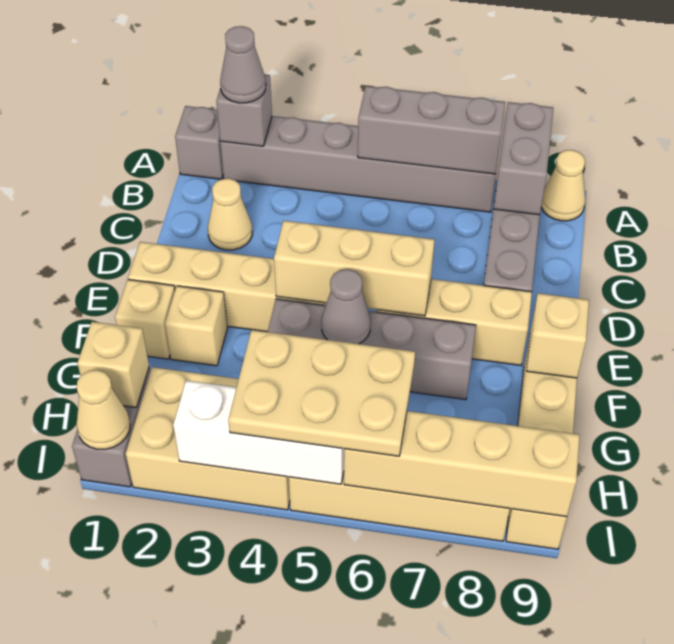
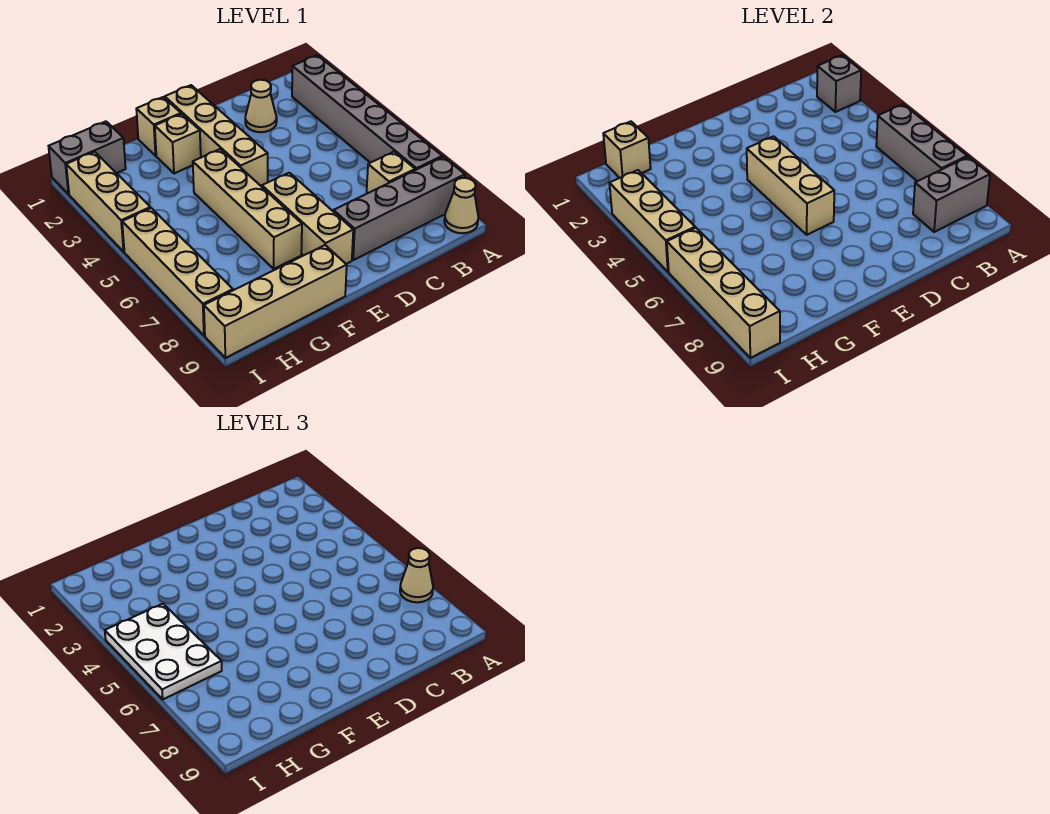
grey brick A1 level 1 -> none
grey cone A2 level 3 -> none
grey brick F4:F7 level 1 -> tan brick F4:F7 level 1
grey cone F5 level 2 -> none
tan brick F9 level 2 -> tan brick B7 level 1
tan brick H2:I4 level 1 -> tan brick I2:I4 level 1
tan plate H4:I6 level 3 -> white plate H4:I6 level 3
tan cone I1 level 2 -> tan cone A7 level 3
white brick I3:I5 level 2 -> tan brick I3:I5 level 2

